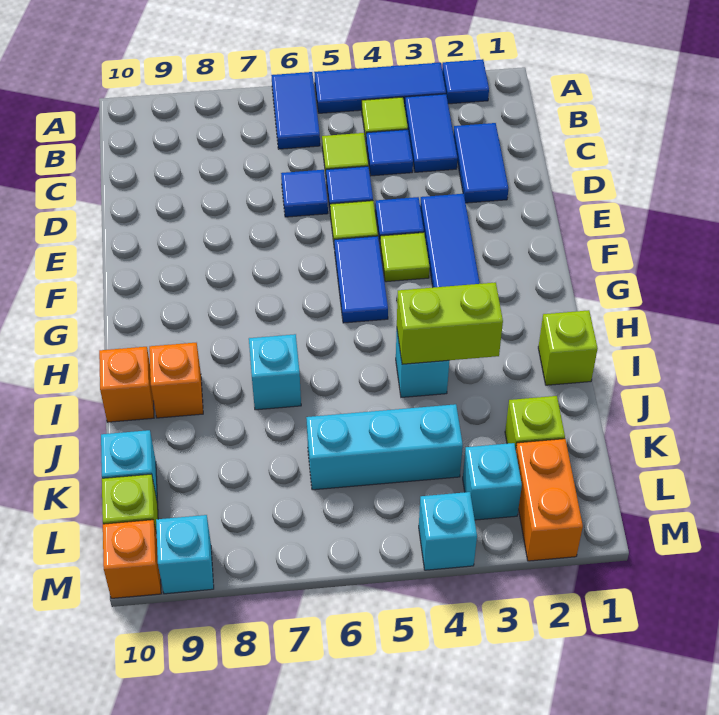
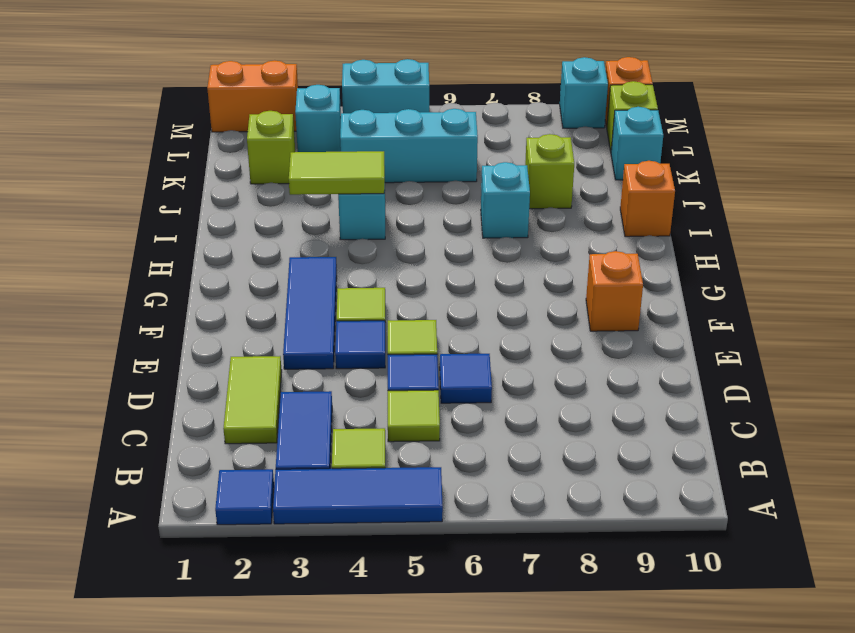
blue tile A6:B6 level 1 -> none
blue tile C2:D2 level 1 -> lime tile C2:D2 level 1
blue tile C4 level 1 -> none
blue tile F5:G5 level 1 -> none
lime brick I1 level 1 -> lime brick J8 level 1
lime brick I3:I4 level 2 -> lime tile I3:I4 level 2
orange brick I9 level 1 -> orange brick F9 level 1
orange brick L2:M2 level 1 -> orange brick M1:M2 level 1
cyan brick M4 level 1 -> cyan brick M4:M5 level 1

